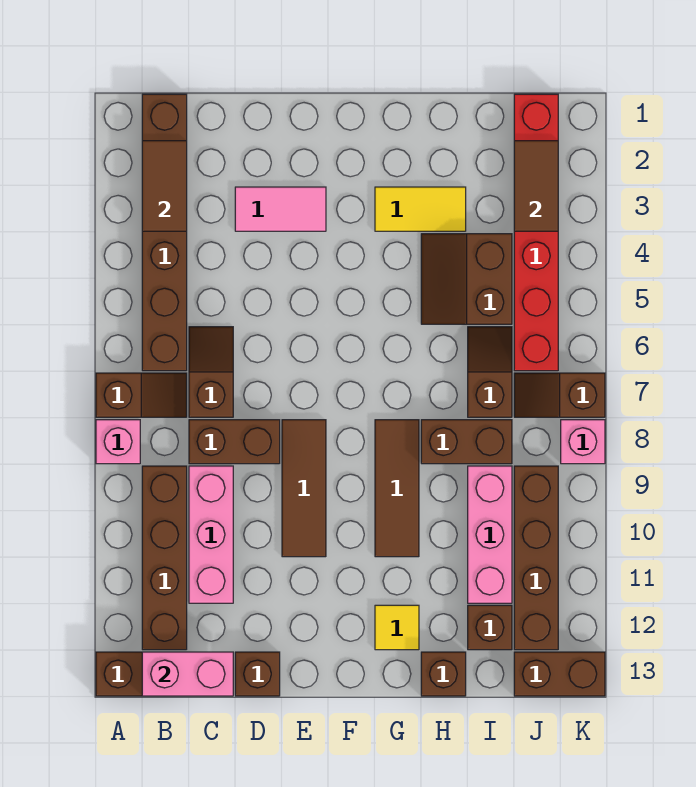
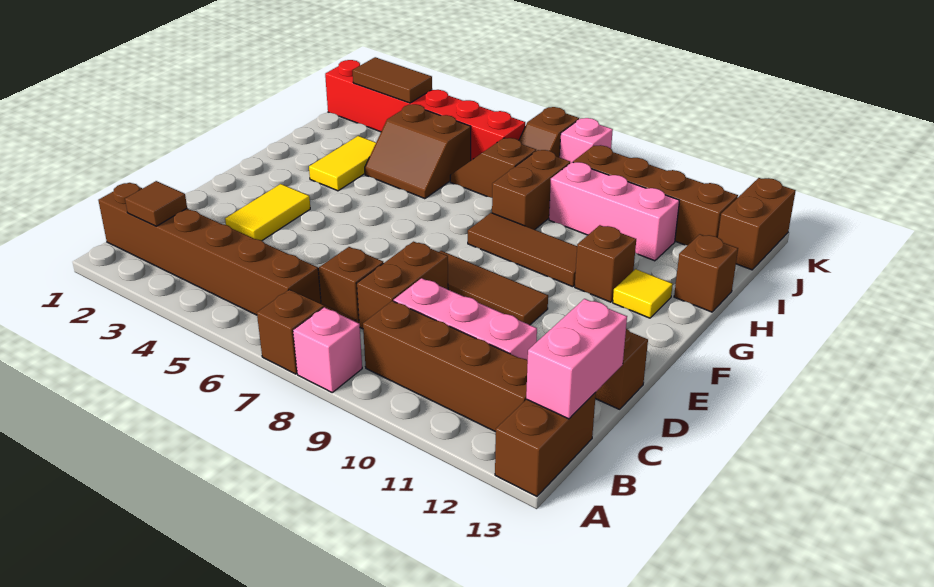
brown tile B2:B3 level 2 -> brown tile B2 level 2
pink tile D3:E3 level 1 -> yellow tile D3:E3 level 1
brown brick I12 level 1 -> brown brick G11 level 1

